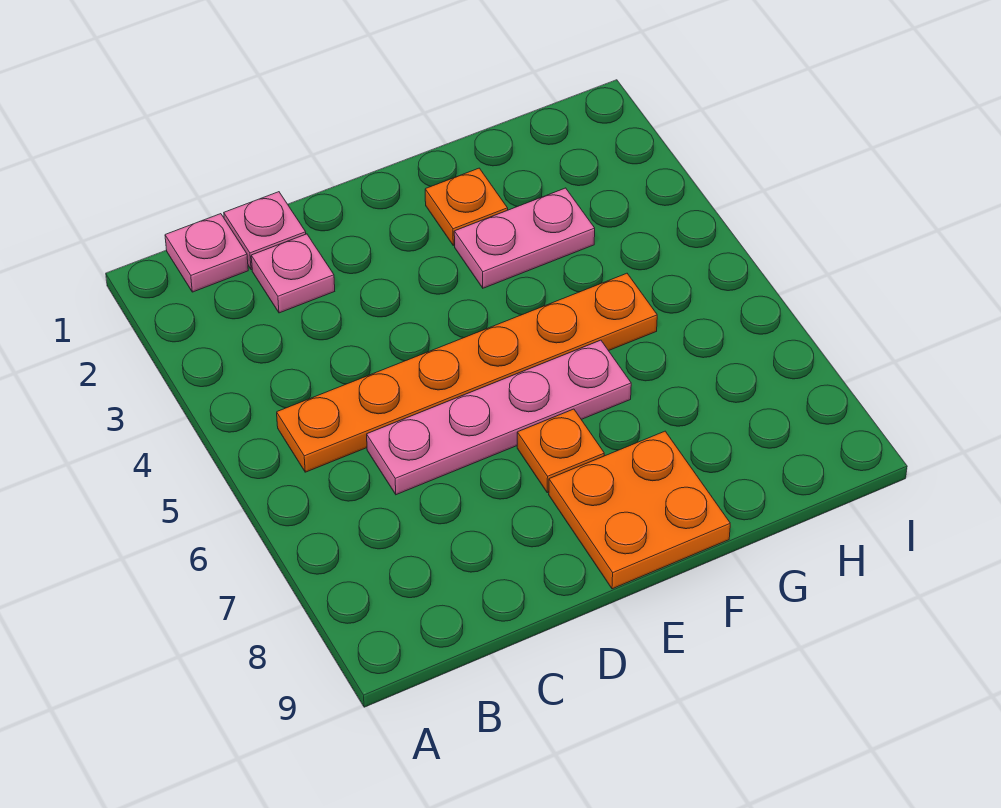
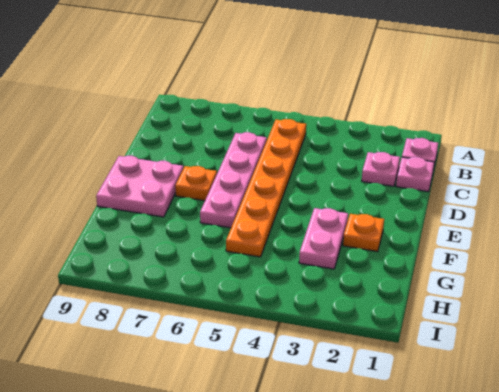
orange plate E8:F9 level 1 -> pink plate E8:F9 level 1

